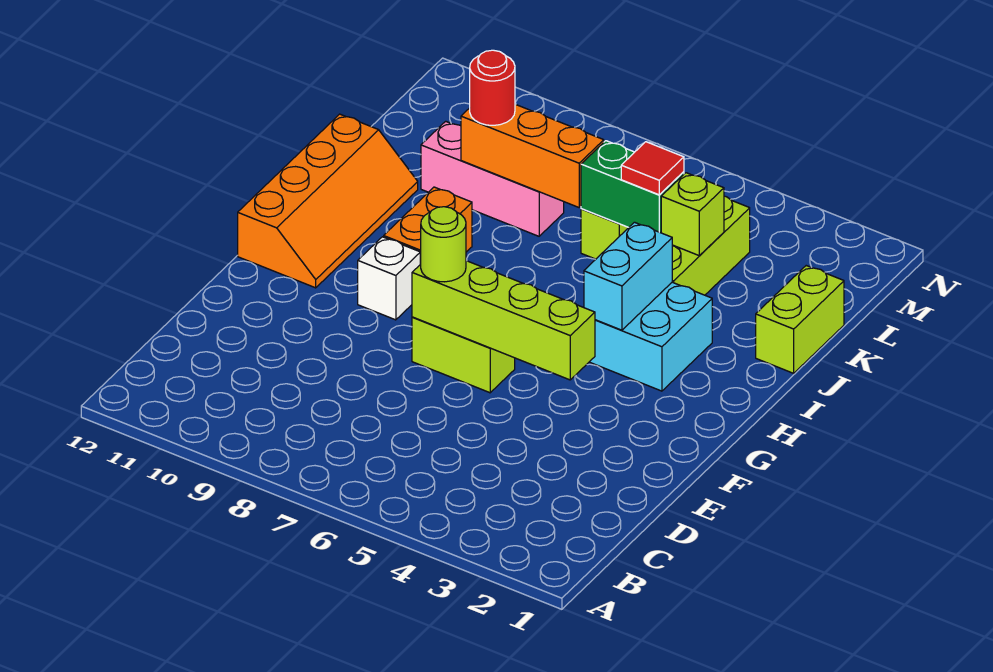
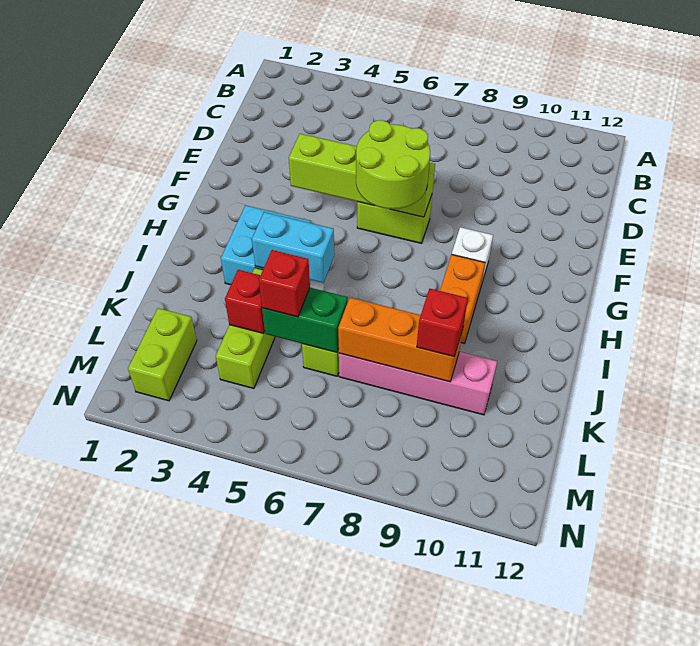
lime round brick F7 level 3 -> lime round brick F6:G7 level 3
orange slope G11:J12 level 1 top 12 -> none
cyan brick H4:I4 level 2 -> cyan brick I4:I5 level 2
lime brick J1:K1 level 1 -> lime brick L2:M2 level 1
lime brick K4 level 2 -> red brick K4 level 2
red tile K5 level 3 -> red brick K5 level 3
pink brick K8:K10 level 1 -> pink brick K7:K10 level 1
red round brick K9 level 3 -> red brick K9 level 3

